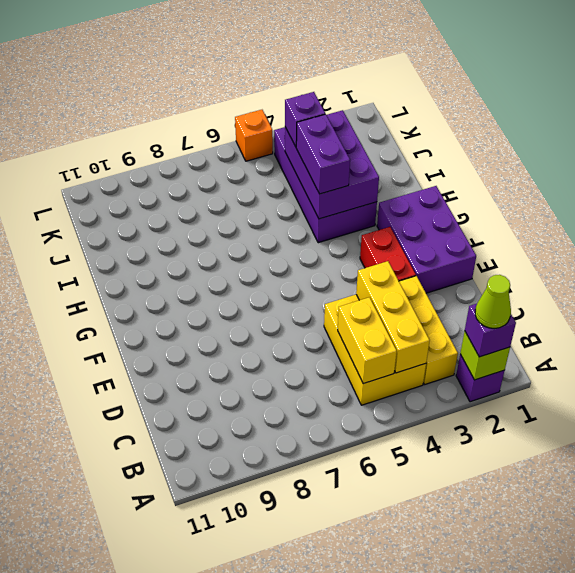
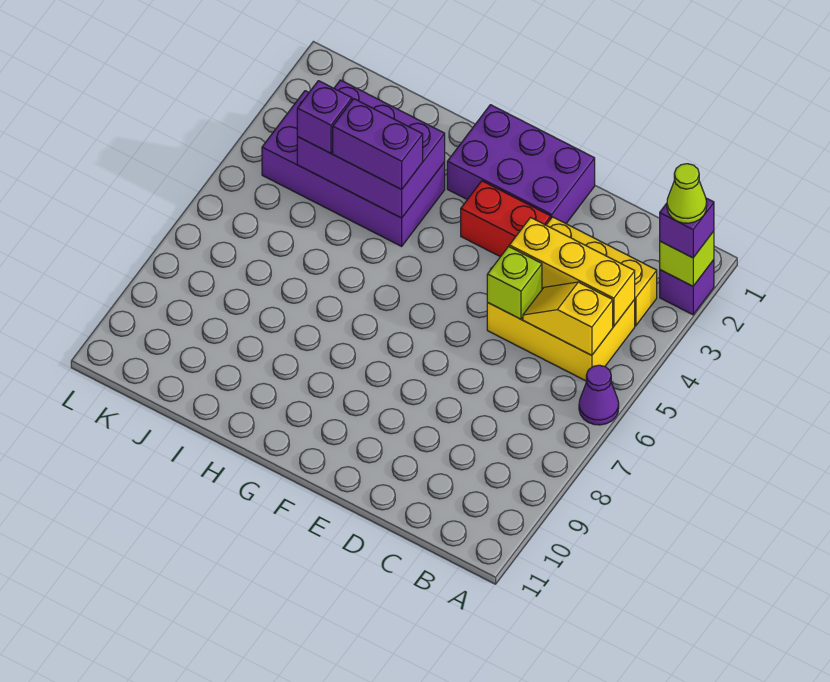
none -> purple cone A6 level 1
yellow brick B5:C5 level 2 -> yellow slope B5:C5 level 2 top B
none -> lime brick D5 level 2
orange brick L5 level 1 -> none

